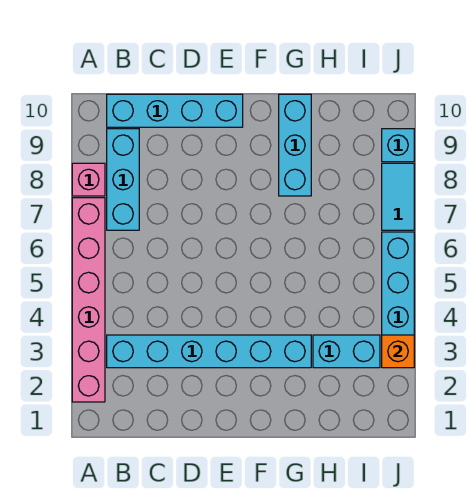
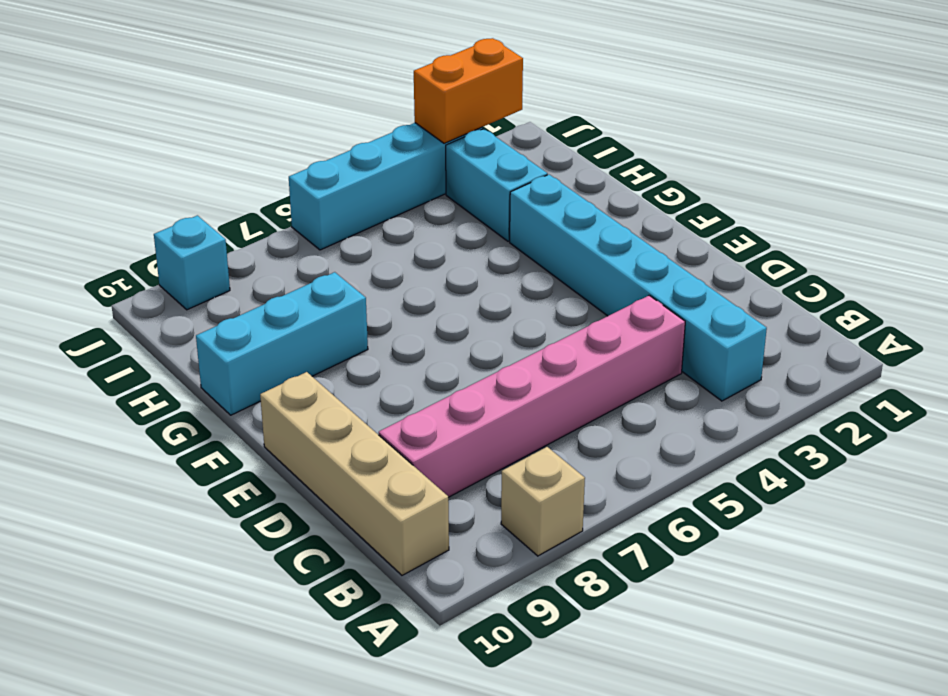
pink brick A2:A7 level 1 -> pink brick C4:C9 level 1
pink brick A8 level 1 -> tan brick A8 level 1
cyan brick B7:B9 level 1 -> none
cyan brick B10:E10 level 1 -> tan brick B10:E10 level 1
orange brick J3 level 2 -> orange brick J2:J3 level 2
cyan tile J7:J8 level 1 -> none

